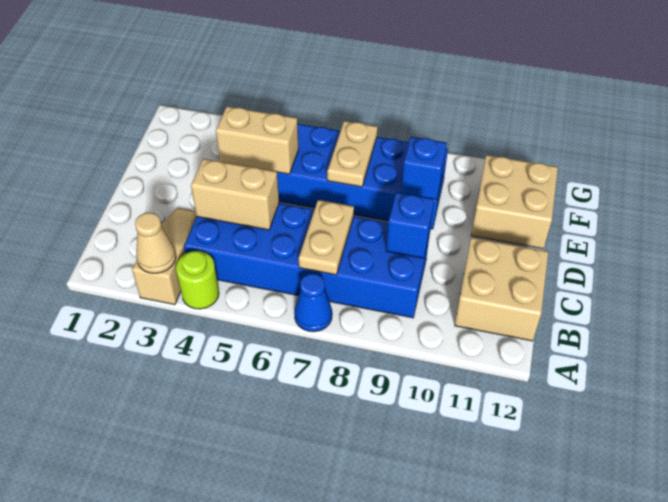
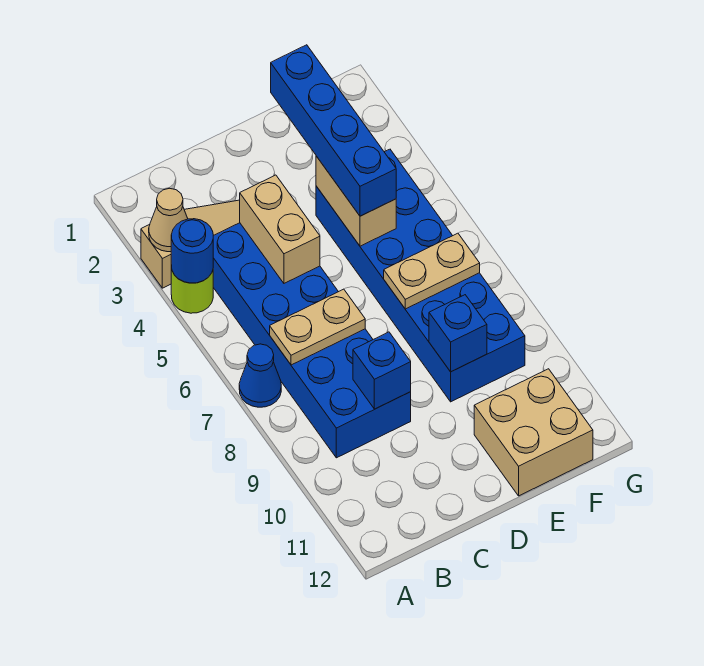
none -> blue round brick A4 level 2
tan brick B11:C12 level 1 -> none
none -> blue brick E2:E5 level 3

